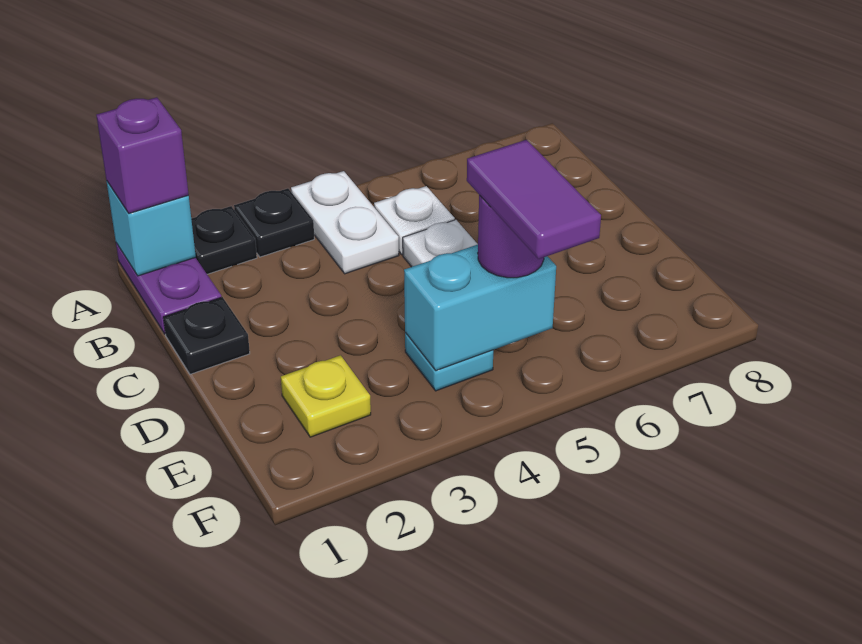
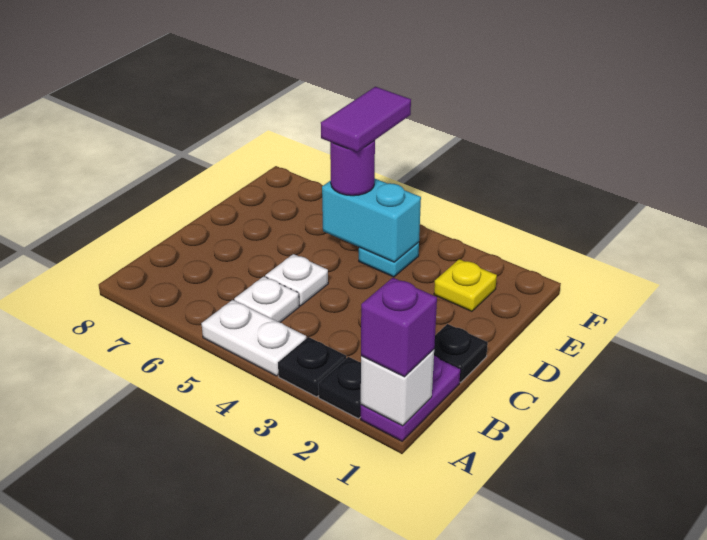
cyan brick A1 level 2 -> white brick A1 level 2
white plate A4:B4 level 1 -> white plate A4:A5 level 1

